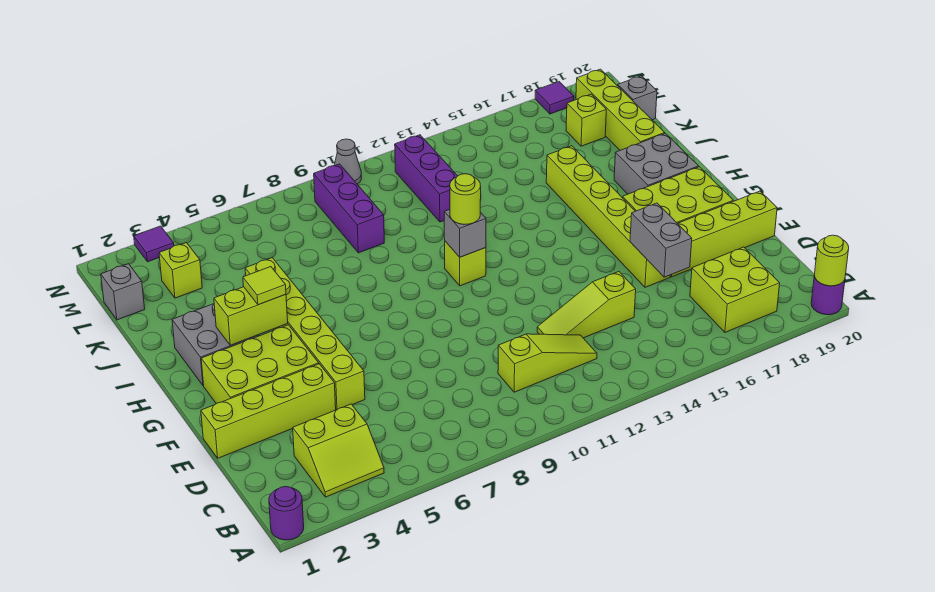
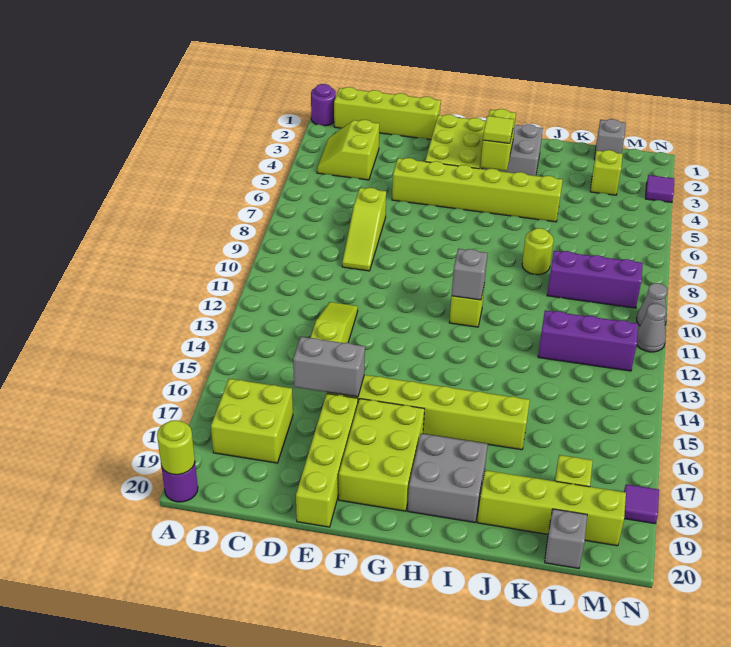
lime slope C10:C12 level 1 top 10 -> lime slope D7:D9 level 1 top 7
lime brick E1:E4 level 1 -> lime brick B1:E1 level 1
lime round brick H11 level 3 -> lime round brick J8 level 1
none -> grey cone N11 level 1

